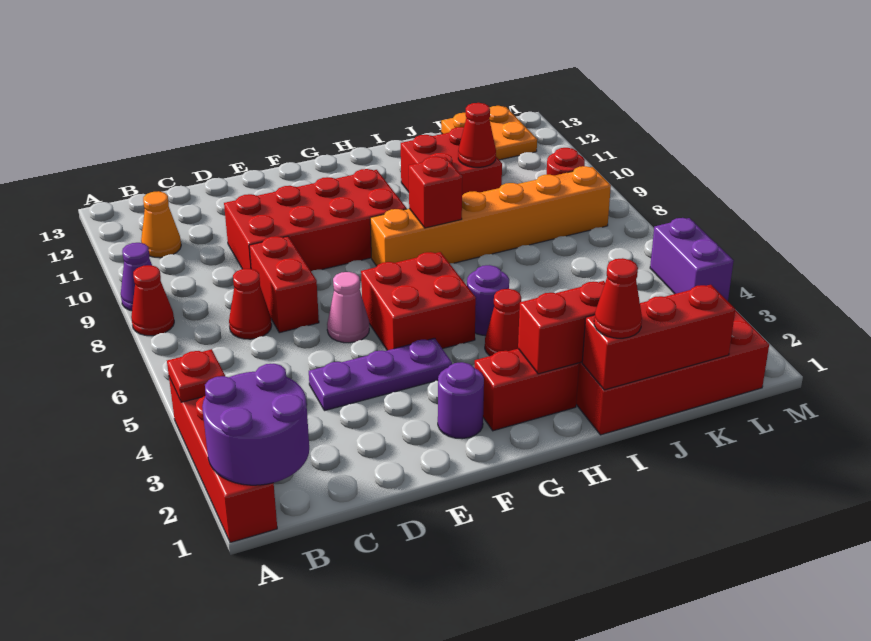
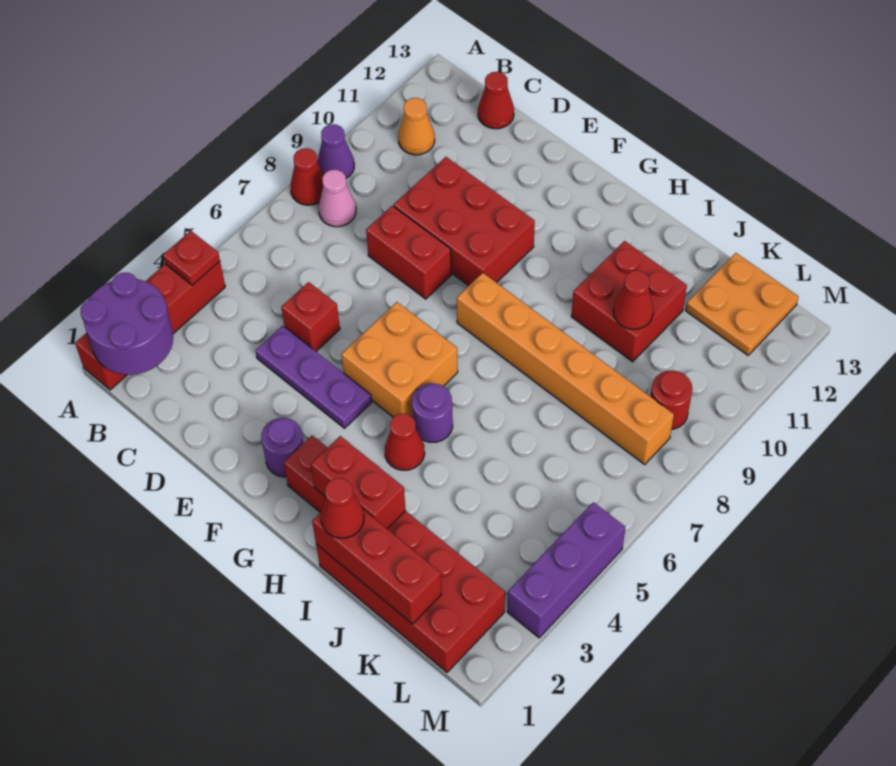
red cone C7 level 1 -> red cone C13 level 1
red brick D7:D8 level 1 -> red brick D8:E8 level 1
red brick D9:G10 level 1 -> red brick D9:F10 level 1
pink cone E6 level 1 -> pink cone B8 level 1
red brick F5:G6 level 1 -> orange brick F5:G6 level 1
red brick H8 level 2 -> red brick D5 level 1
purple brick M4:M5 level 1 -> purple brick M3:M5 level 1

